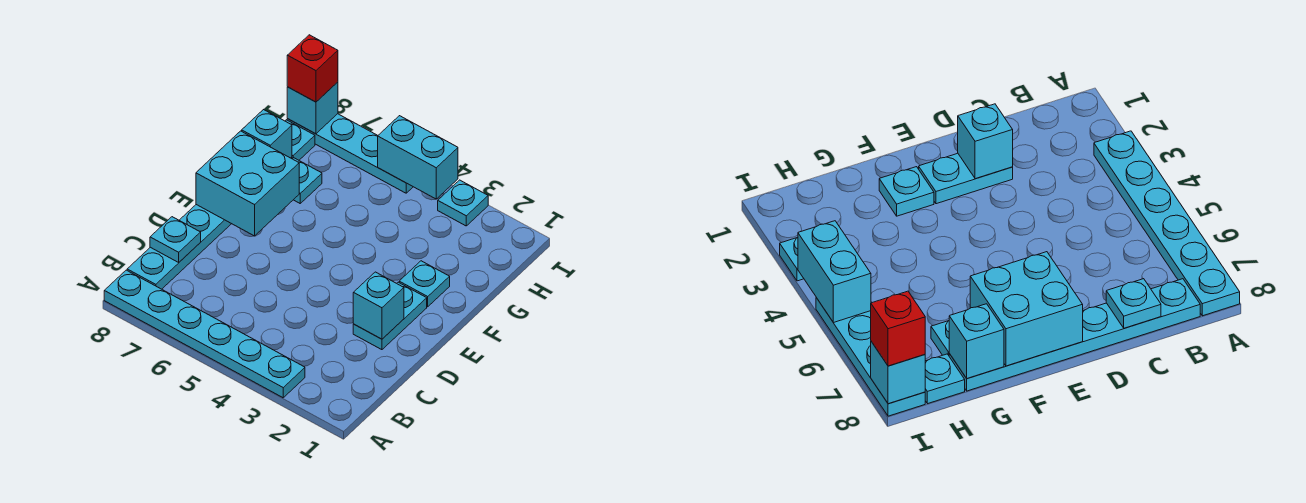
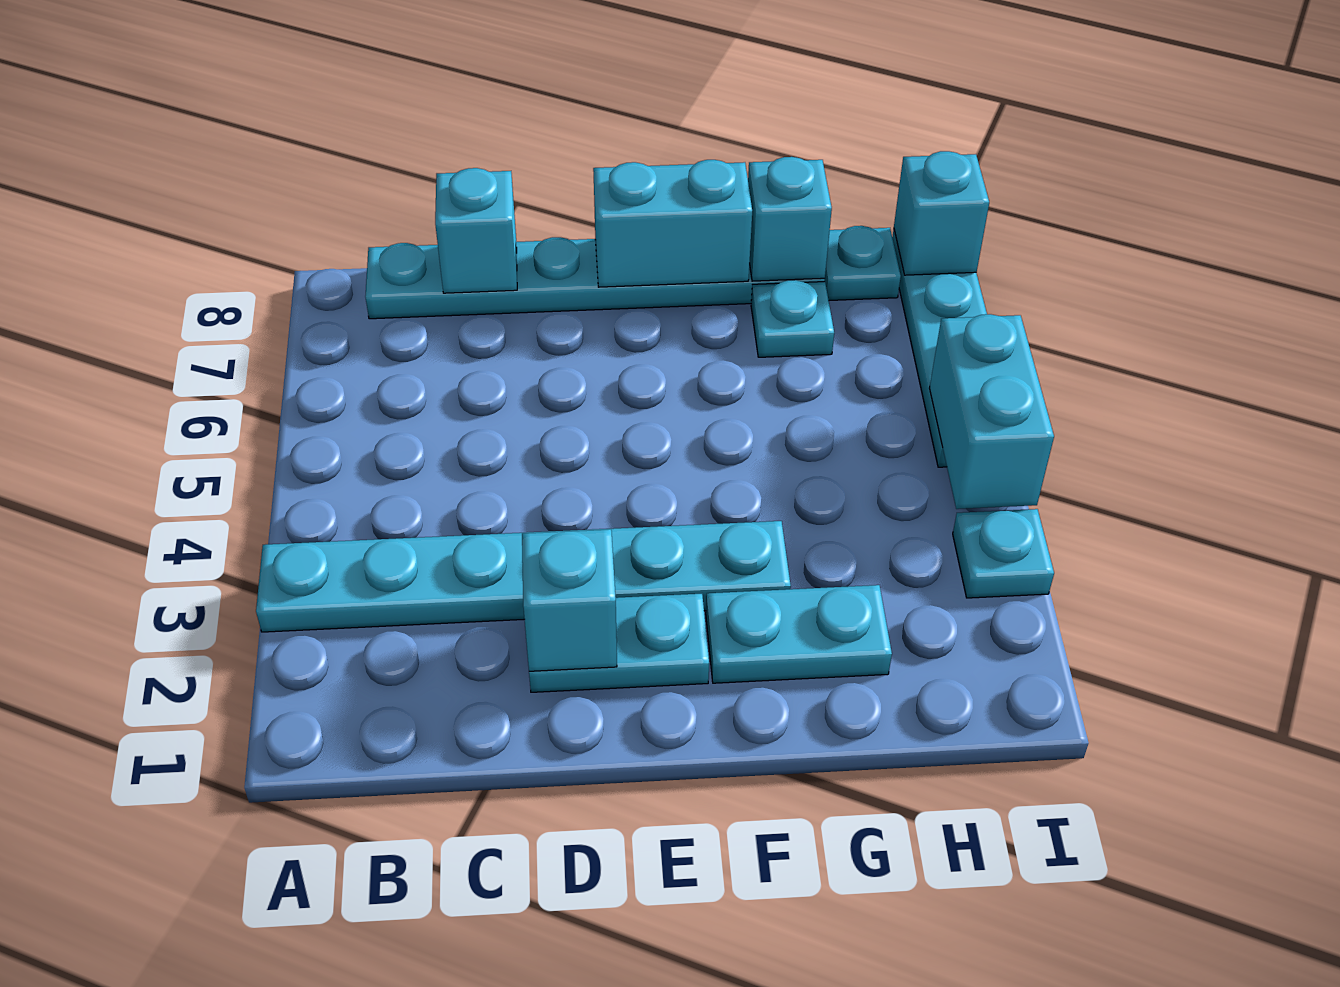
cyan plate A3:A8 level 1 -> cyan plate A3:F3 level 1
cyan plate C8 level 2 -> cyan brick C8 level 2
cyan brick E7:F8 level 2 -> cyan brick E8:F8 level 2
cyan plate F2 level 1 -> cyan plate F2:G2 level 1
red brick I8 level 3 -> none

